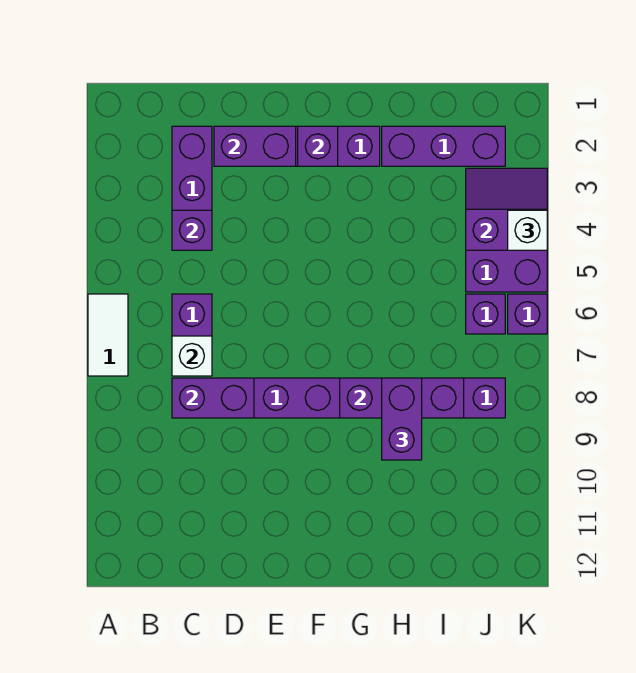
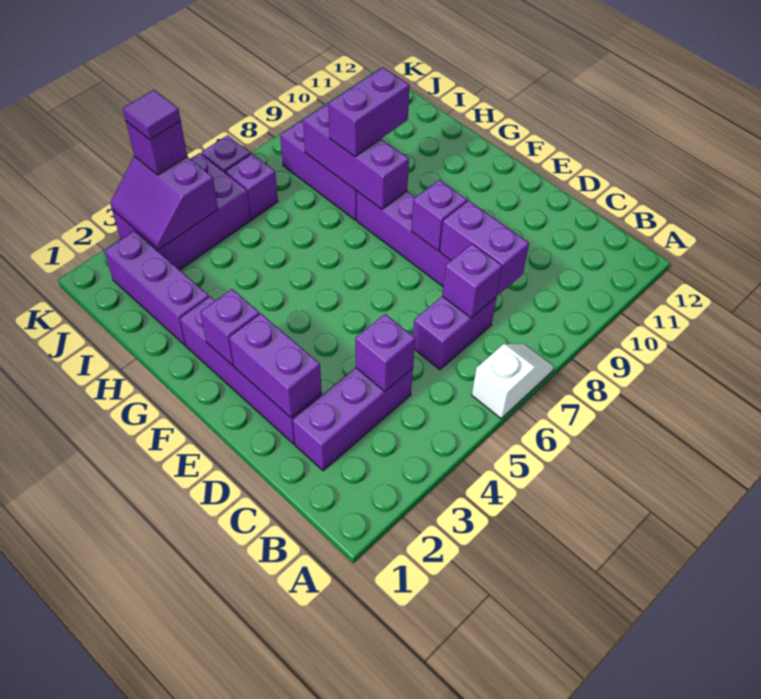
white tile A6:A7 level 1 -> white slope A6:A7 level 1 top 6
white brick C7 level 2 -> purple brick C7 level 2
none -> purple brick E8 level 2
white brick K4 level 3 -> purple brick K4 level 3
none -> purple tile K4 level 4

